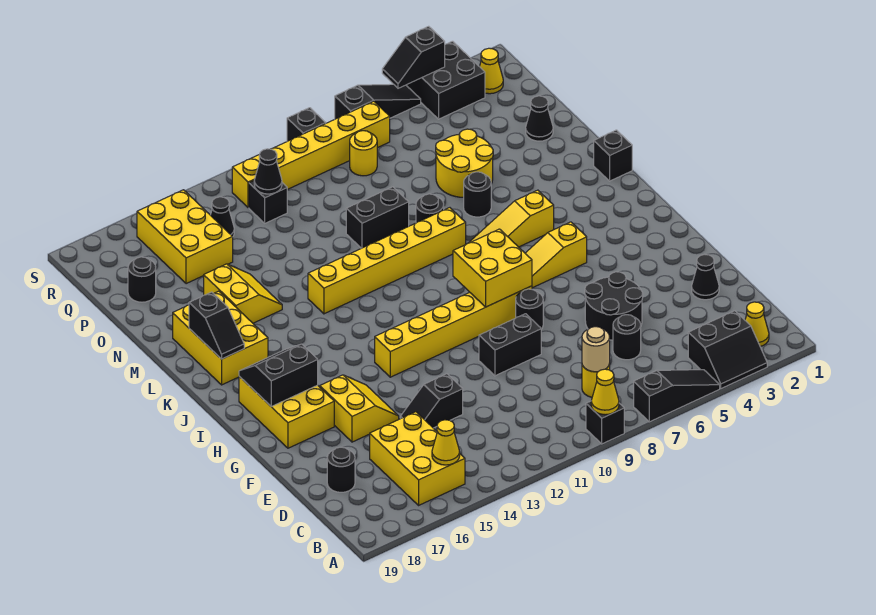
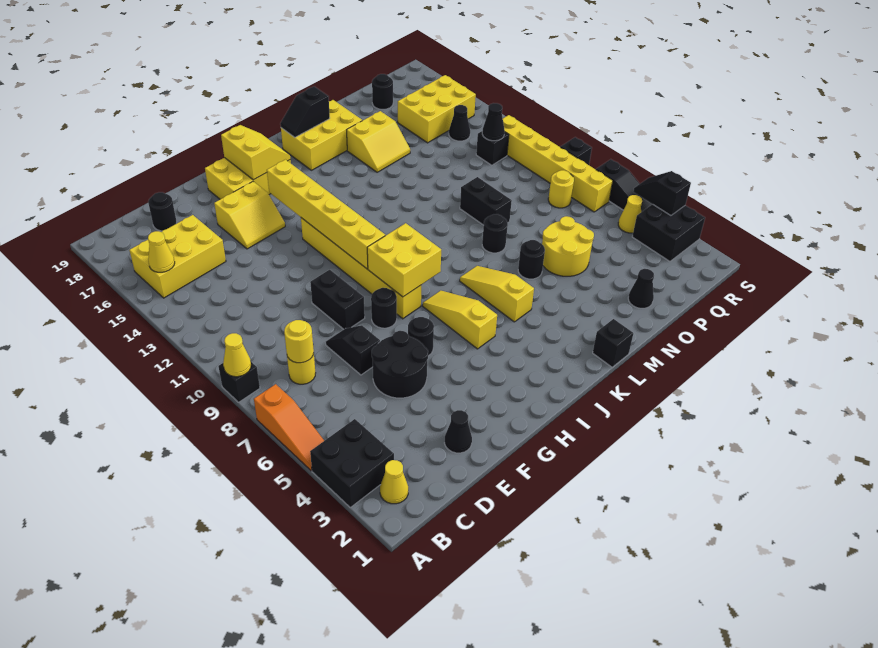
black slope A3:B4 level 1 top B -> black brick A3:B4 level 1
black slope A5:A7 level 1 top 7 -> orange slope A5:A7 level 1 top 7
tan round brick C8 level 2 -> yellow round brick C8 level 2
black round brick D6 level 1 -> black round brick G6 level 1
black slope E13:E14 level 1 top 13 -> black slope E7:E8 level 1 top 7
black slope H17:I18 level 2 top H -> yellow slope H17:I18 level 2 top H
yellow brick L8:L13 level 1 -> yellow brick H10:H15 level 2
yellow cone R2 level 1 -> yellow cone R5 level 1

